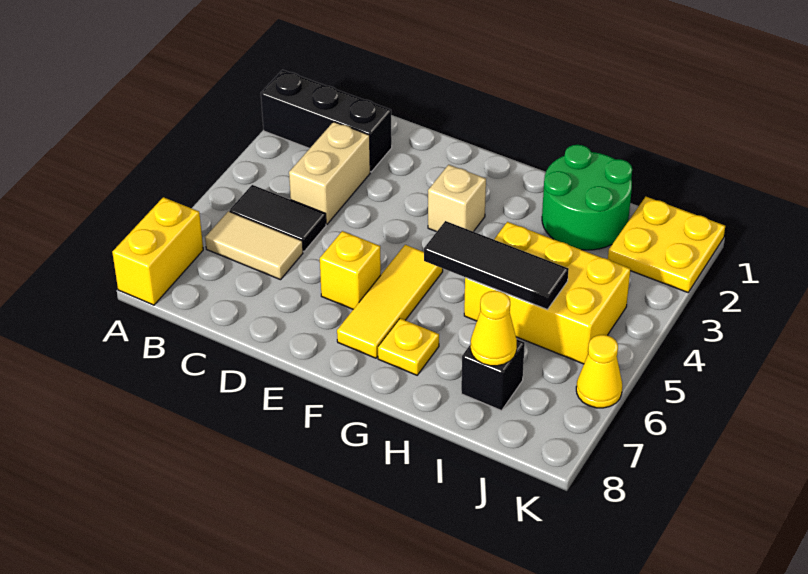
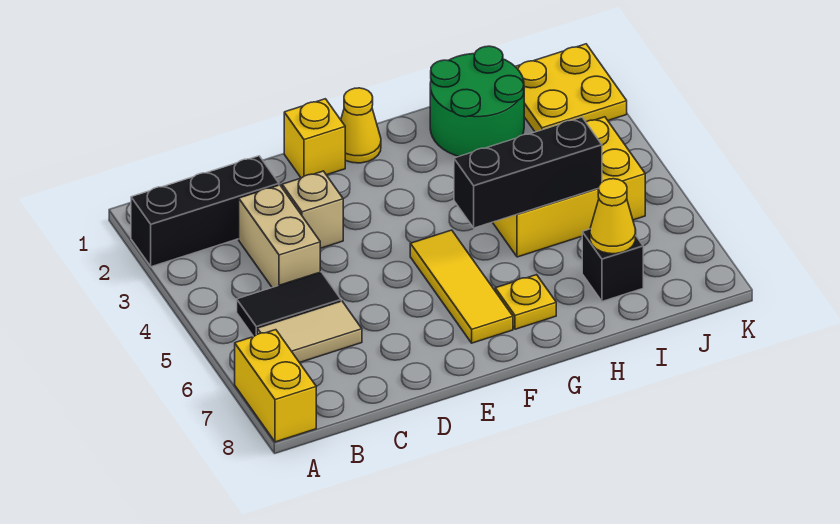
yellow brick E6 level 1 -> yellow brick E1 level 1
tan brick F3 level 1 -> tan brick D3 level 1
black tile G5:I5 level 2 -> black brick G5:I5 level 2
yellow cone K6 level 1 -> yellow cone F1 level 1

